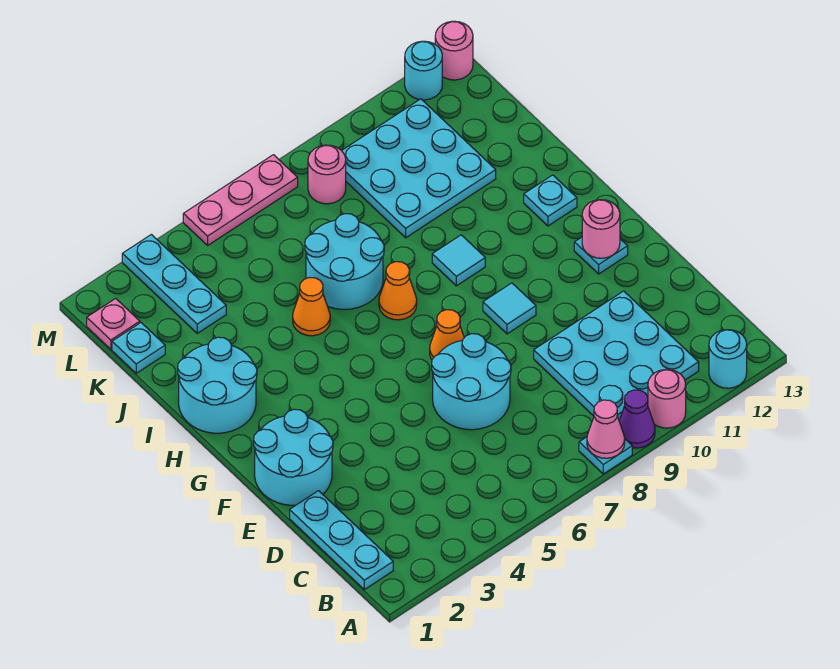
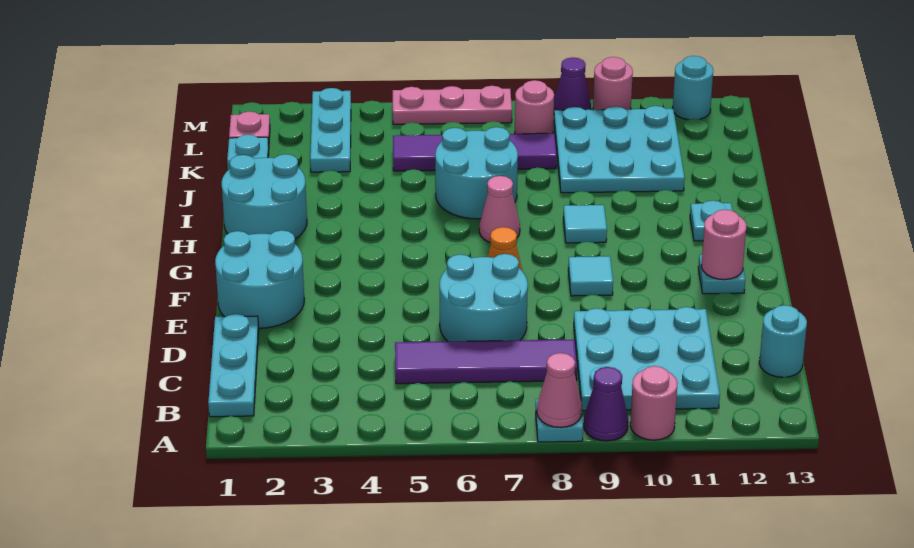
cyan round brick A12 level 1 -> cyan round brick C13 level 1
none -> purple tile C5:C8 level 1
orange cone H7 level 1 -> pink cone H7 level 1
orange cone I5 level 1 -> none
none -> purple tile K5:K8 level 1
none -> purple cone M9 level 1
pink round brick M13 level 1 -> pink round brick M10 level 1

